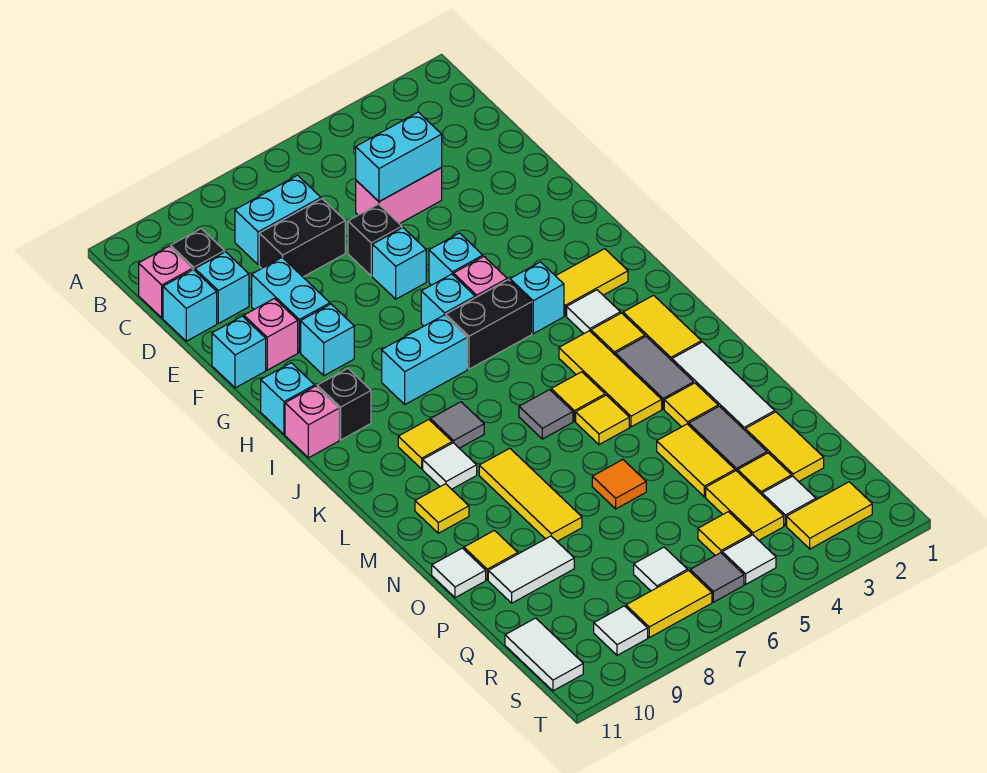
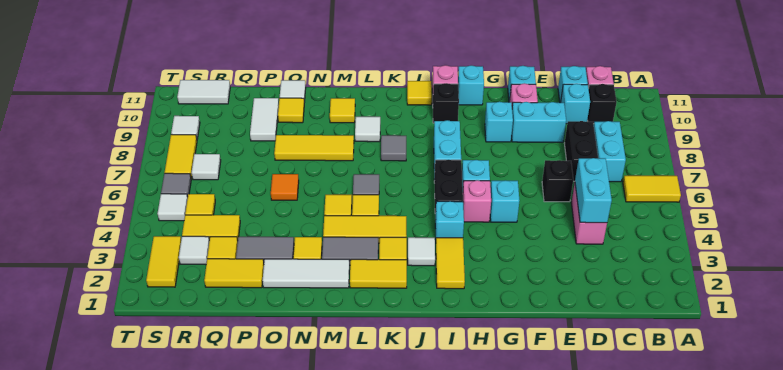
cyan brick F6 level 1 -> none
yellow tile K9 level 1 -> yellow tile J11 level 1
yellow tile O4:P4 level 1 -> yellow tile A6:B6 level 1

